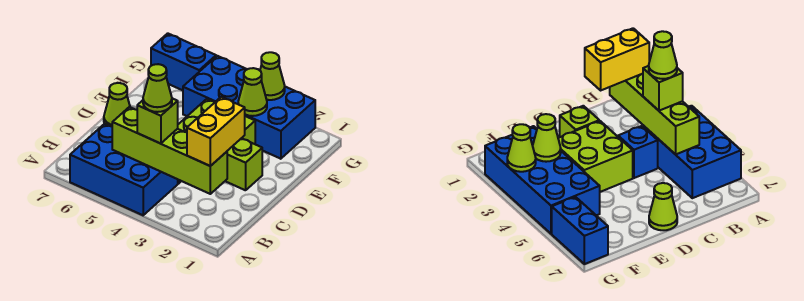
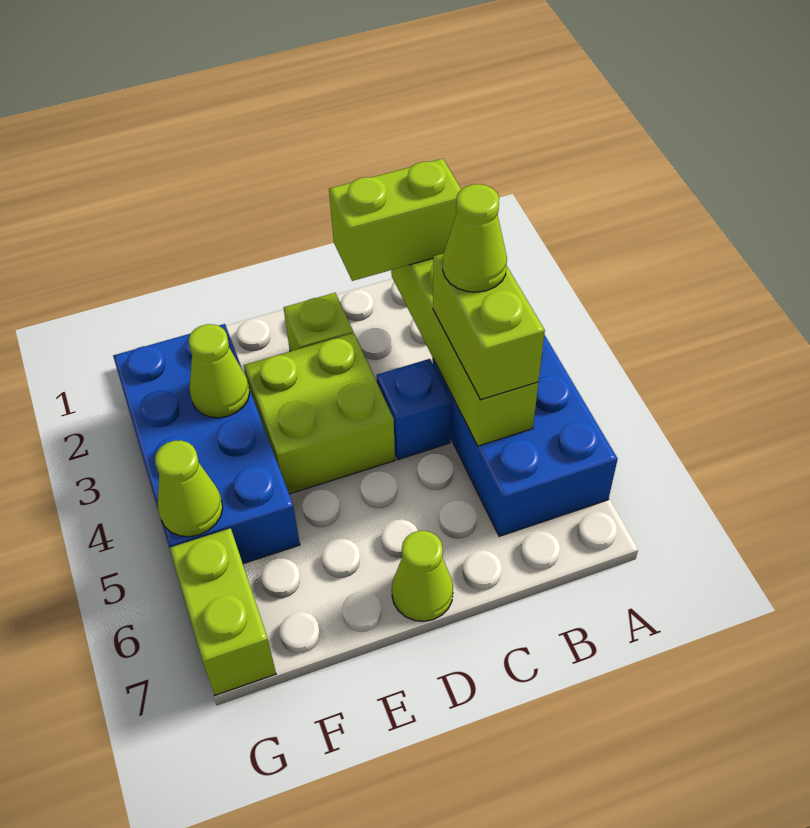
yellow brick B2:C2 level 3 -> lime brick B2:C2 level 3
lime brick B4 level 3 -> lime brick B4:B5 level 3
lime cone G3 level 2 -> lime cone G5 level 2
blue brick G6:G7 level 1 -> lime brick G6:G7 level 1

